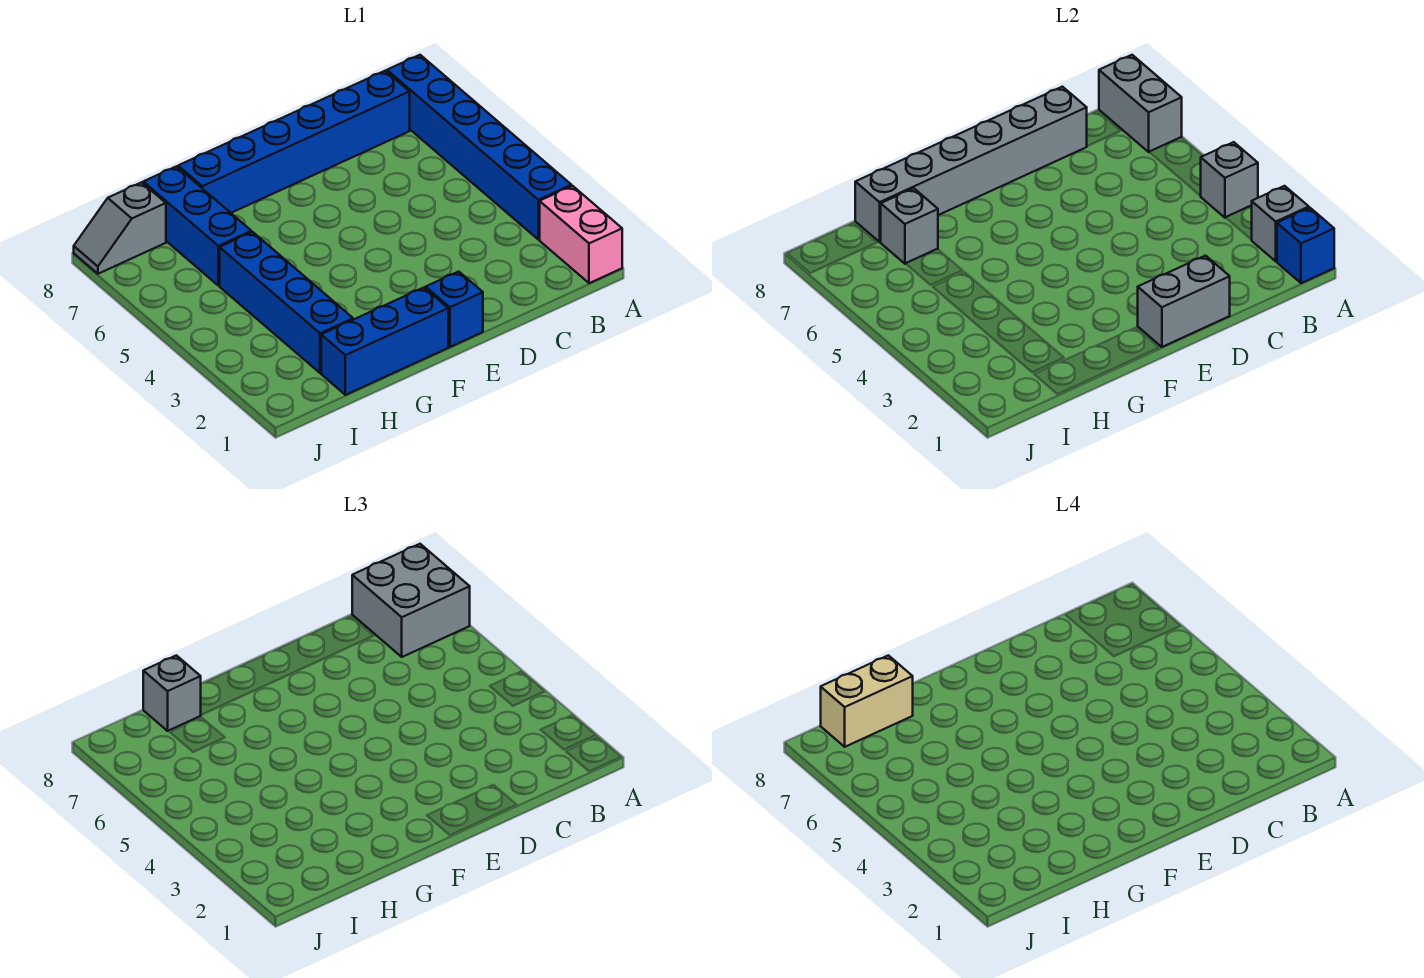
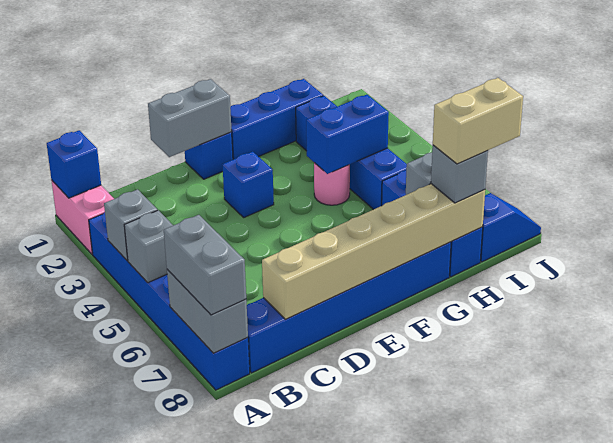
grey brick A2 level 2 -> grey brick A5 level 2
grey brick A7:B8 level 3 -> grey brick A7:A8 level 3
grey brick C8:H8 level 2 -> tan brick C8:H8 level 2
none -> blue brick E3 level 1
none -> pink round brick G4 level 1
none -> blue brick G4:H4 level 2
grey slope I8:J8 level 1 top I -> blue slope I8:J8 level 1 top I

